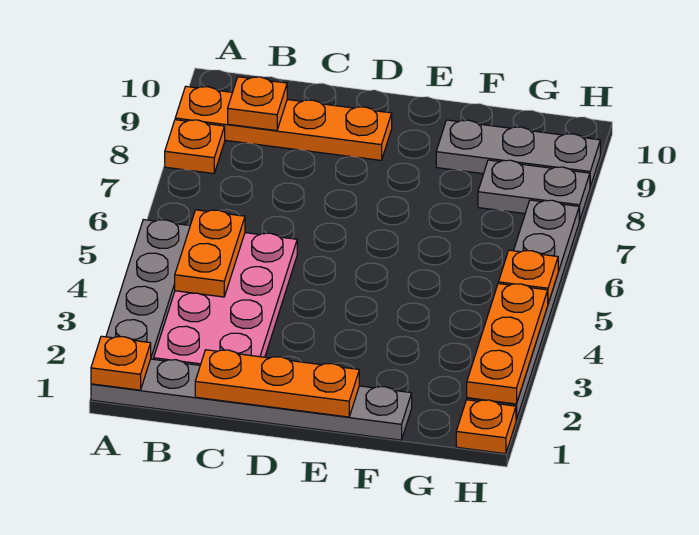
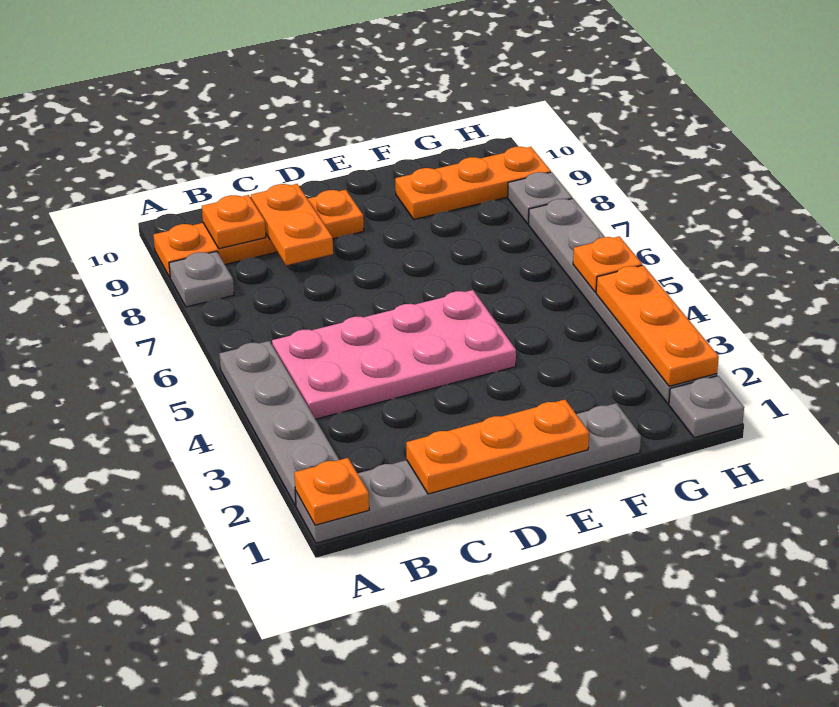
orange plate A8 level 1 -> grey plate A8 level 1
pink plate B2:C5 level 1 -> pink plate B4:E5 level 1
orange plate B4:B5 level 2 -> orange plate C8:C9 level 2
grey plate F9:H9 level 1 -> orange plate F9:H9 level 1
grey plate G8:H8 level 1 -> grey plate H8 level 1
orange plate H1 level 1 -> grey plate H1 level 1

